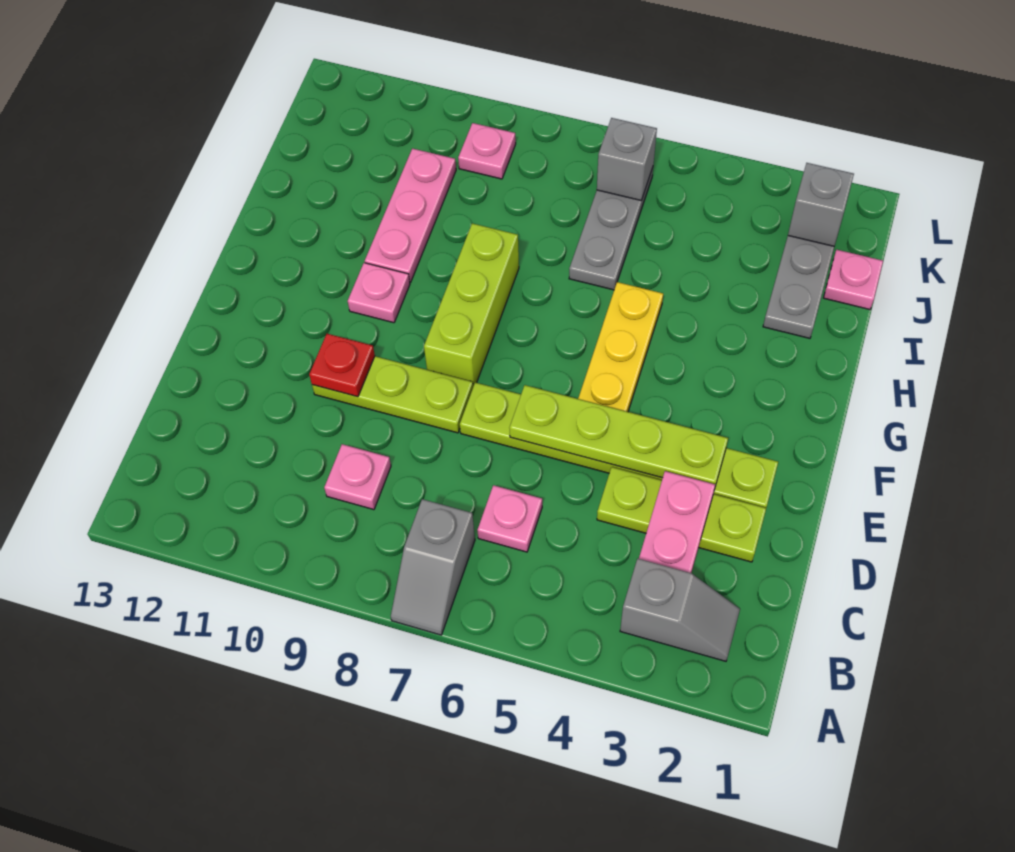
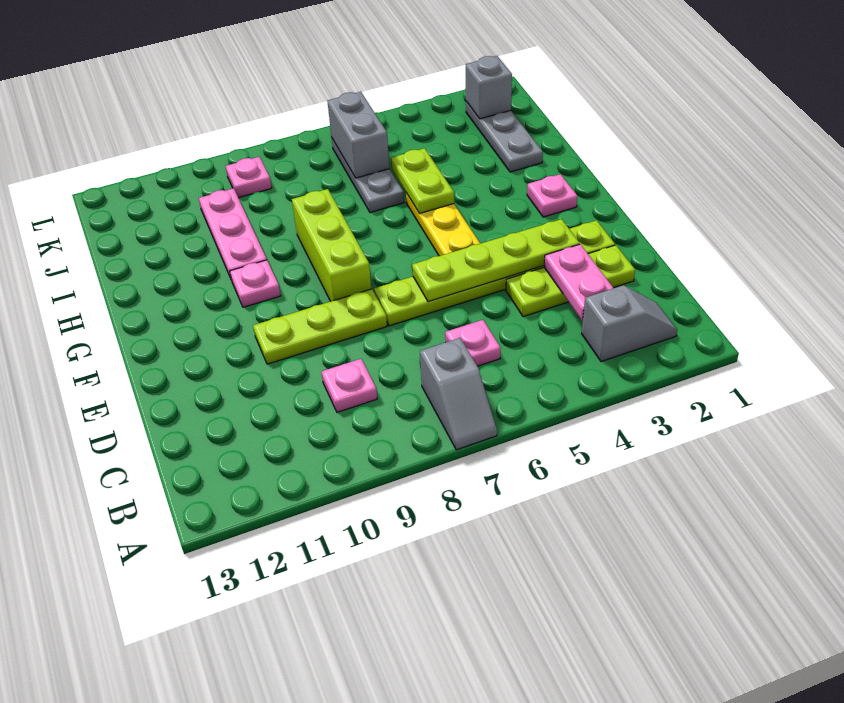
red plate E10 level 2 -> none
none -> lime plate H5:I5 level 2
pink plate J1 level 1 -> pink plate G2 level 1
grey brick K6 level 2 -> grey brick J6:K6 level 2

